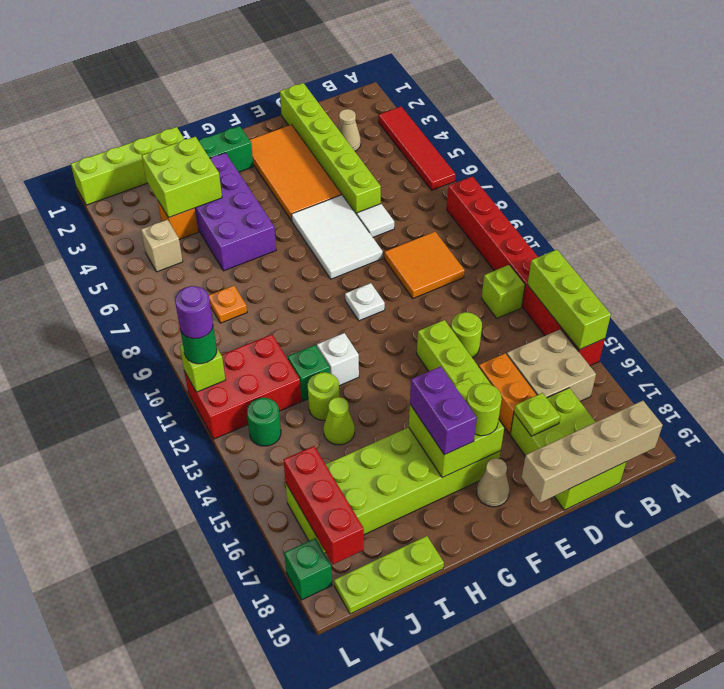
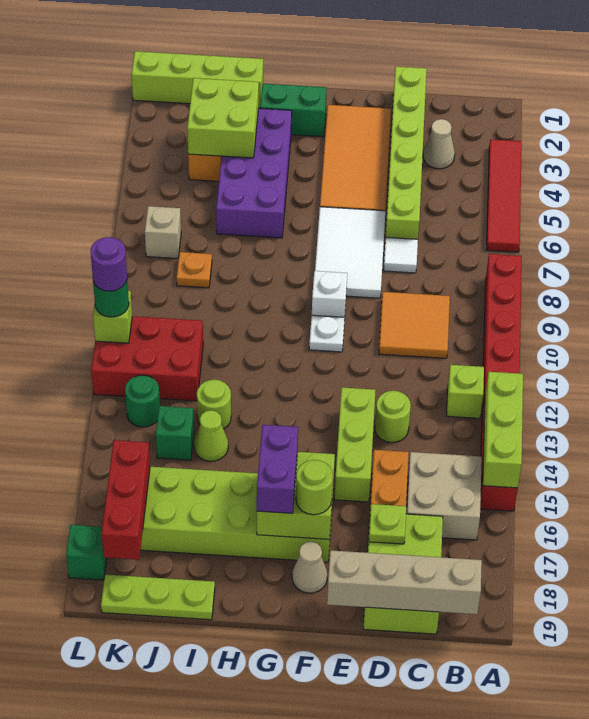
white brick H12 level 1 -> white brick F9 level 1
green brick I12 level 1 -> green brick J14 level 1
tan brick K5 level 1 -> tan brick K7 level 1

